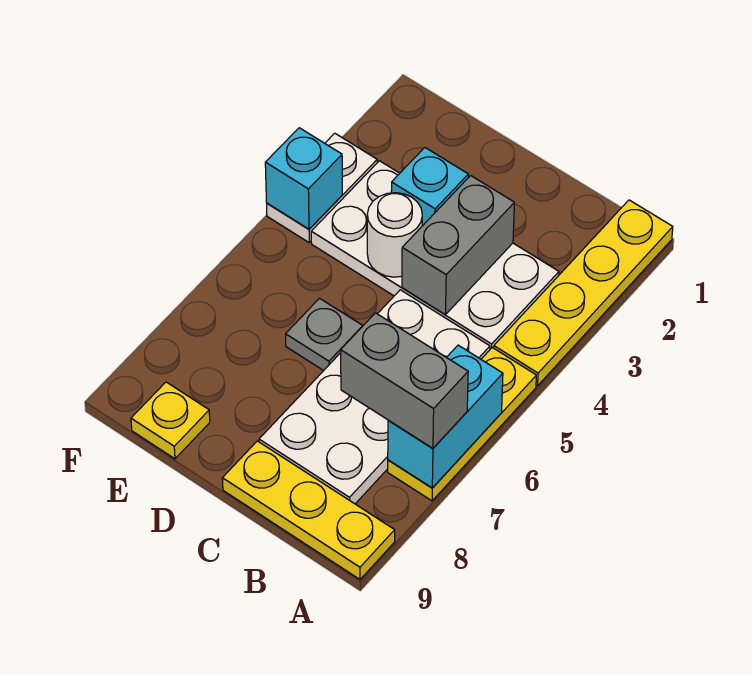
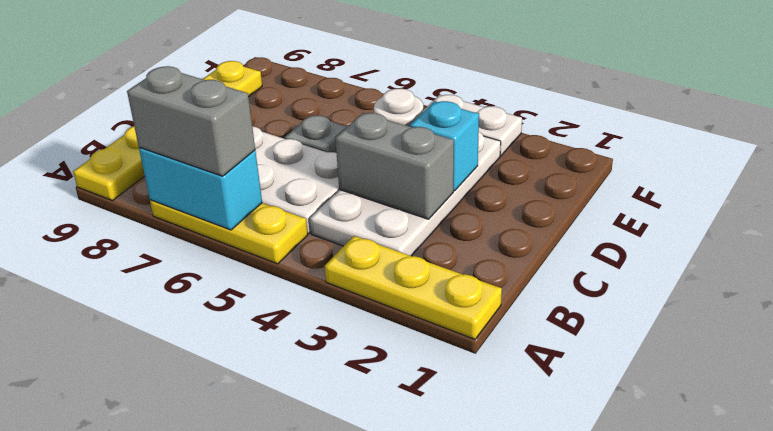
yellow plate A1:A4 level 1 -> yellow plate A1:A3 level 1
grey brick A7:B7 level 3 -> grey brick A6:A7 level 3
cyan brick F4 level 2 -> none

